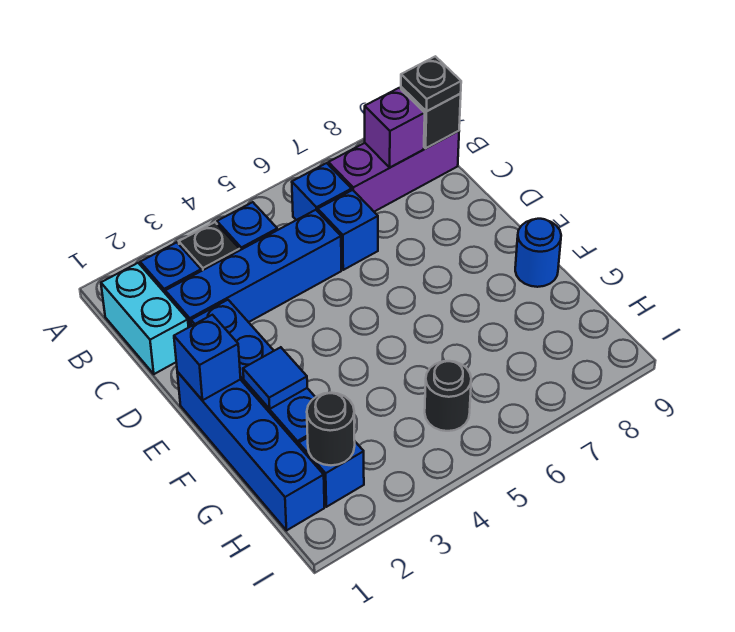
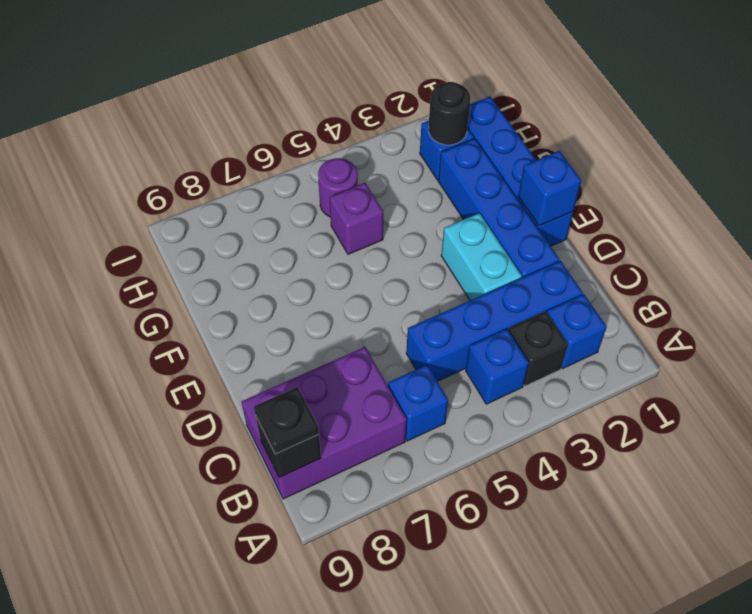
cyan brick B1:C1 level 1 -> cyan brick D3:E3 level 1
purple brick B7:B9 level 1 -> purple brick B7:C9 level 1
purple brick B8 level 2 -> purple brick G5 level 1
blue brick C6 level 1 -> none
blue tile F2 level 2 -> none
blue round brick F9 level 1 -> none
black round brick H5 level 1 -> purple round brick H5 level 1

